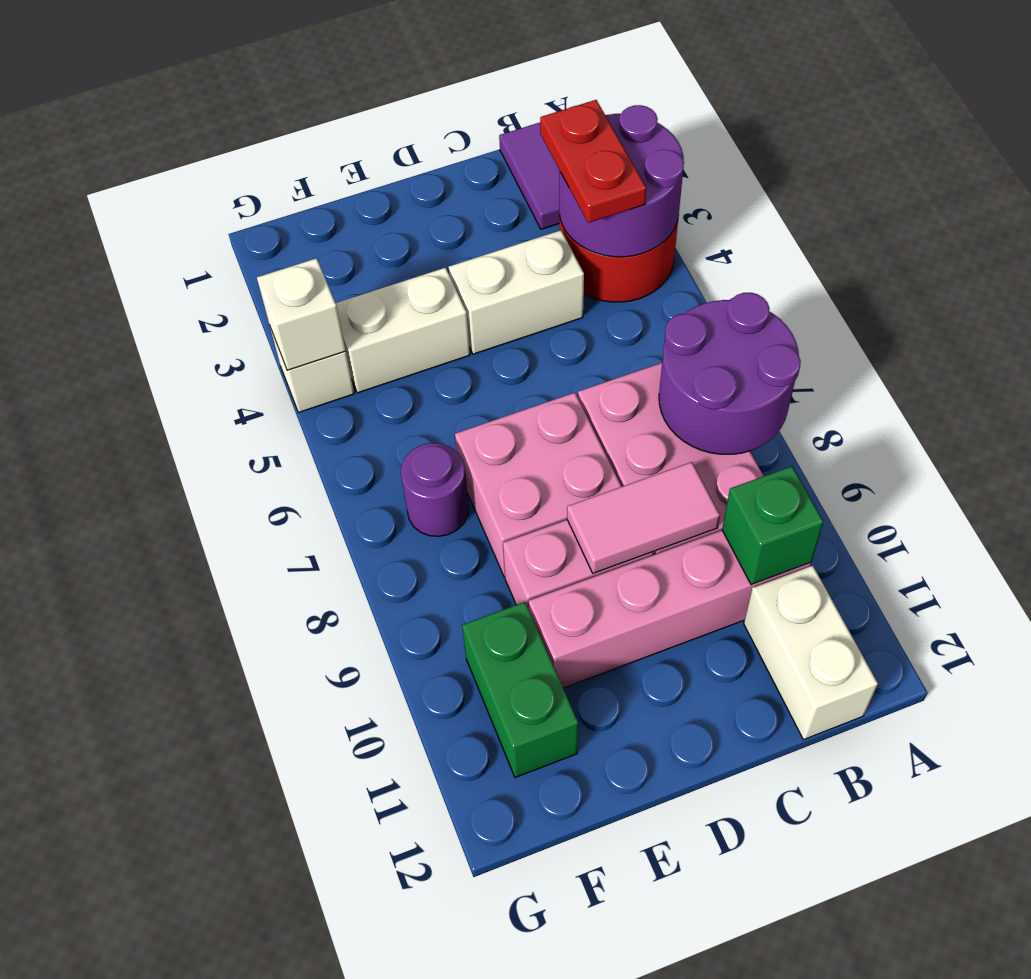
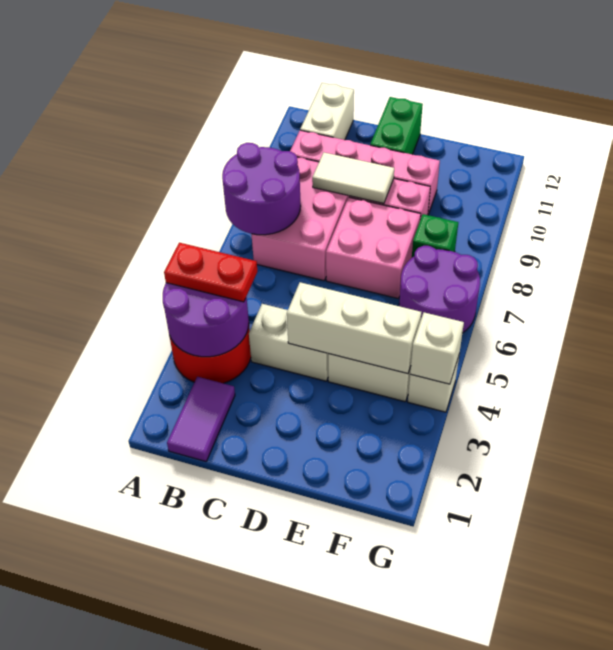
red plate B3:B4 level 3 -> red plate A4:B4 level 3
green brick B10 level 2 -> green brick F8 level 1
pink tile C9:D9 level 2 -> white tile C9:D9 level 2
none -> white brick D4:F4 level 2
purple round brick F7 level 1 -> purple round brick F6:G7 level 1
green brick F10:F11 level 1 -> green brick D11:D12 level 1

